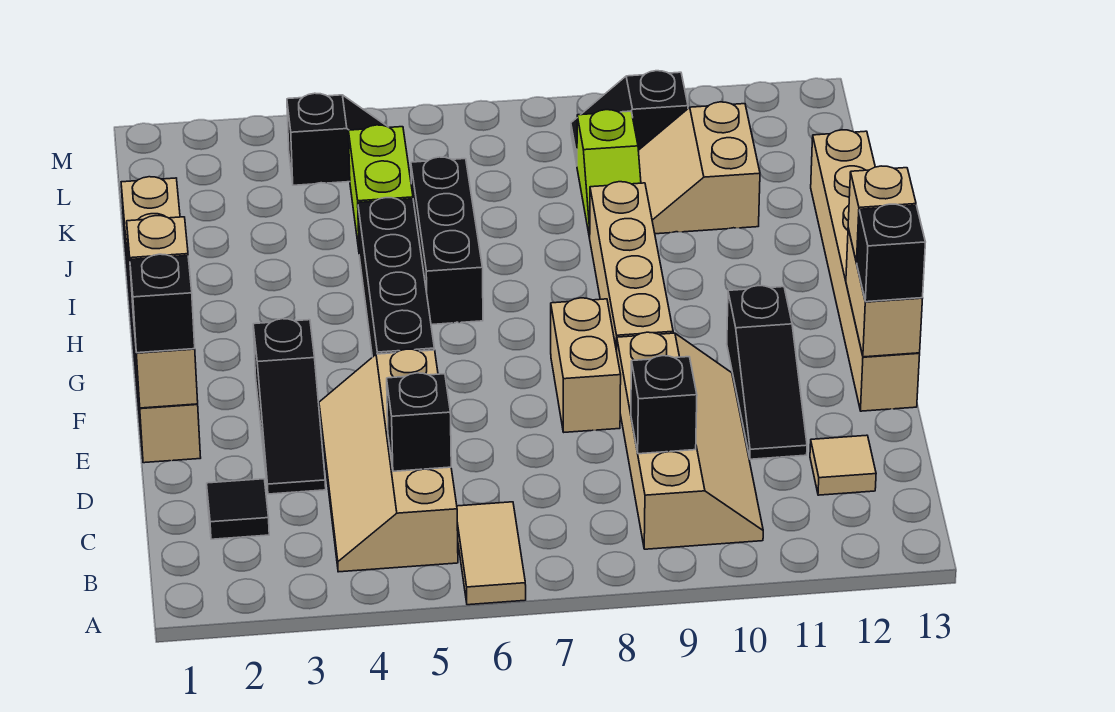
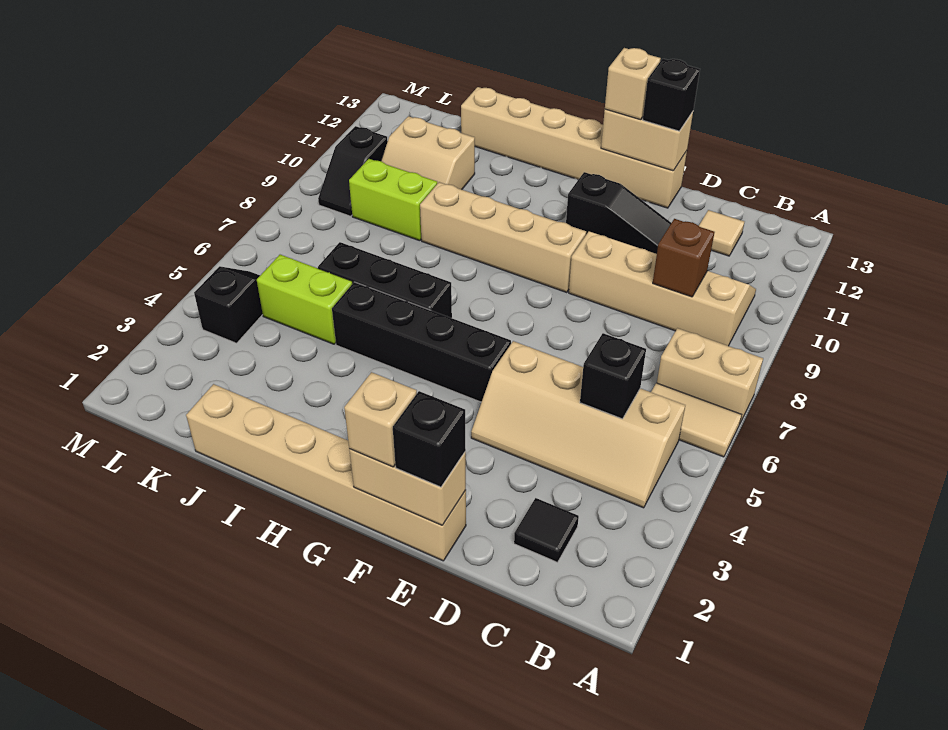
black brick C9 level 2 -> brown brick C9 level 2
black slope D3:F3 level 1 top F -> none
tan brick E8:F8 level 1 -> tan brick A7:B7 level 1
lime slope J9:K9 level 1 top K -> lime brick J9:K9 level 1

